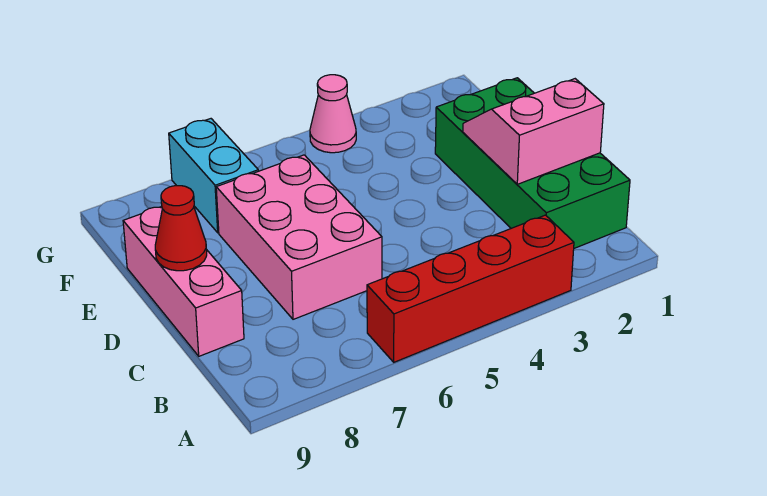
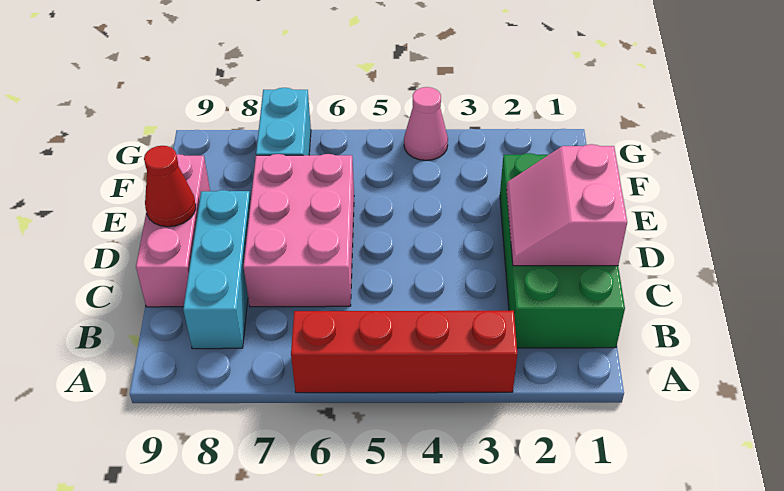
none -> cyan brick B8:D8 level 1
pink slope C1:D2 level 2 top C -> pink slope C1:D2 level 2 top 1

